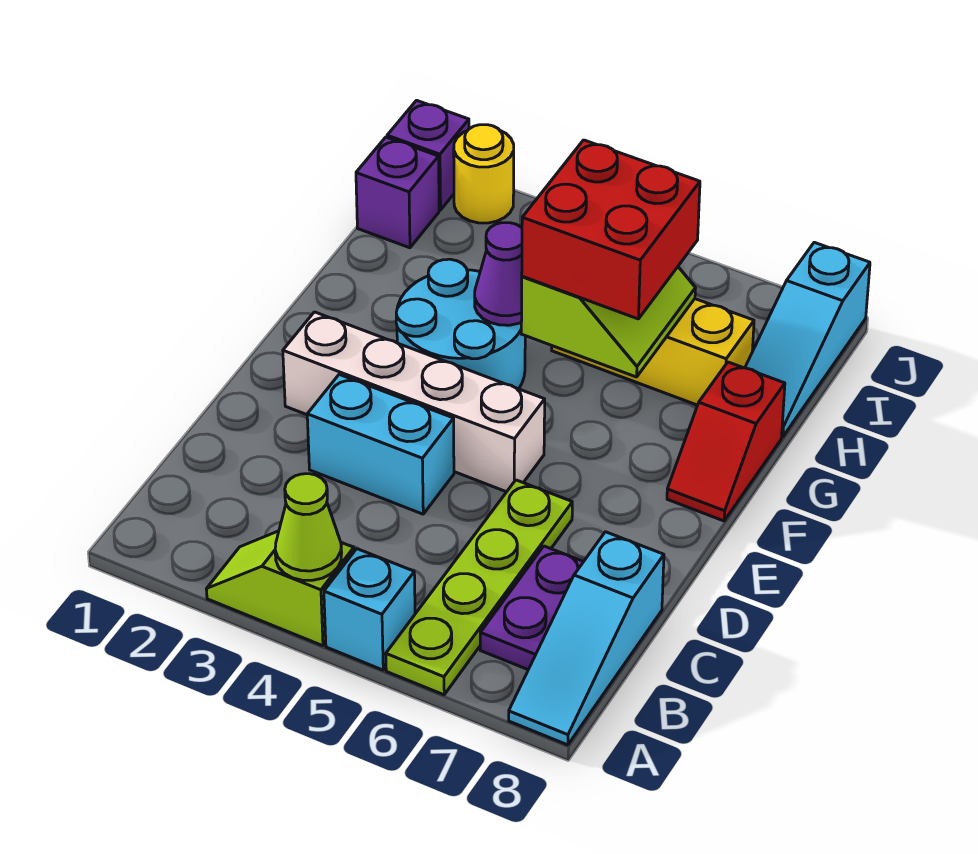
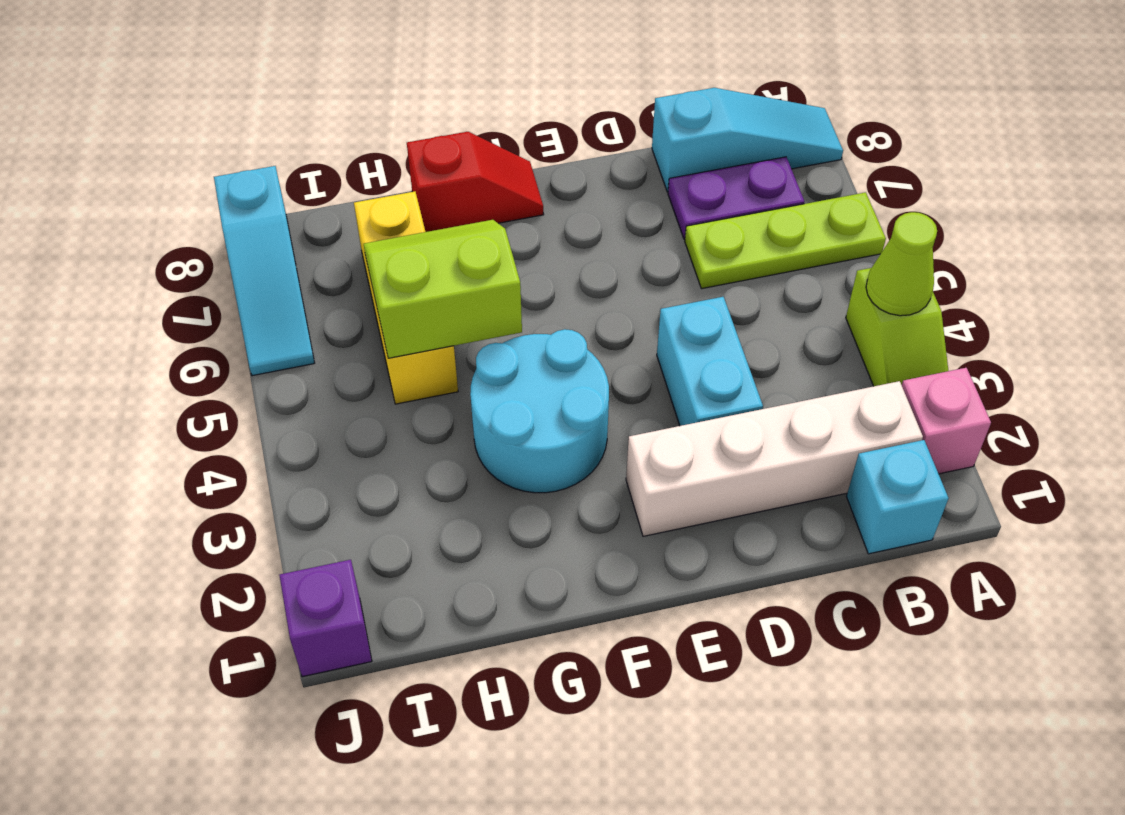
none -> pink brick A2 level 1
cyan brick A5 level 1 -> cyan brick B1 level 1
lime plate A6:D6 level 1 -> lime plate A6:C6 level 1
white brick E2:E5 level 1 -> white brick B2:E2 level 1
purple cone G4 level 2 -> none
red brick G5:H6 level 3 -> none
cyan slope H8:J8 level 1 top J -> cyan slope J6:J8 level 1 top 8
purple brick I1 level 1 -> none
yellow round brick J2 level 1 -> none

